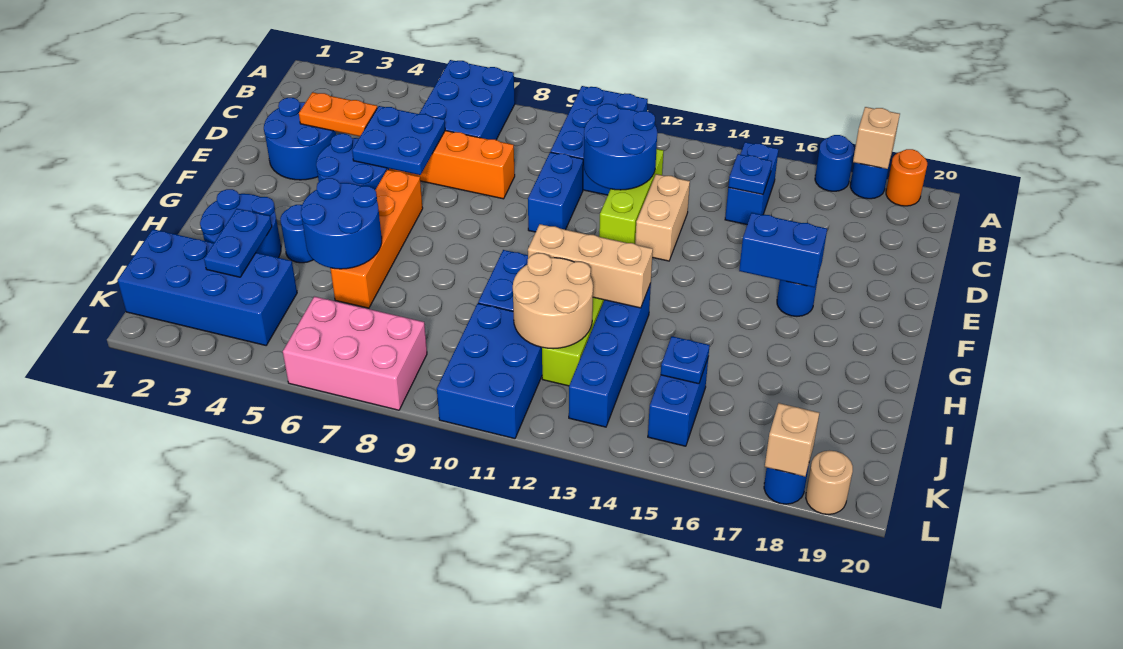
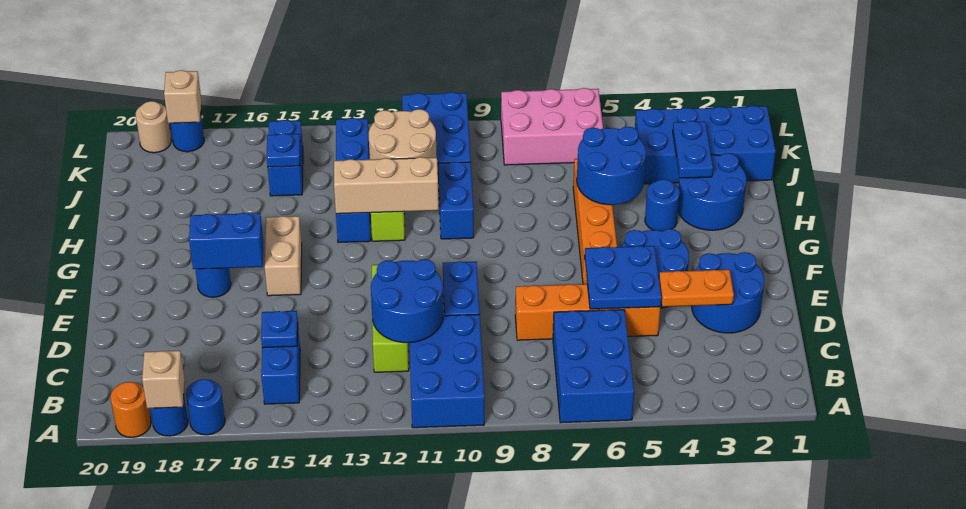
tan brick D13:E13 level 1 -> tan brick F15:G15 level 1

